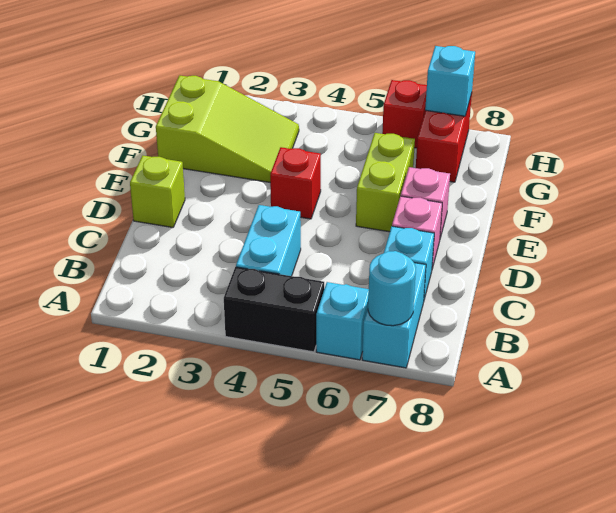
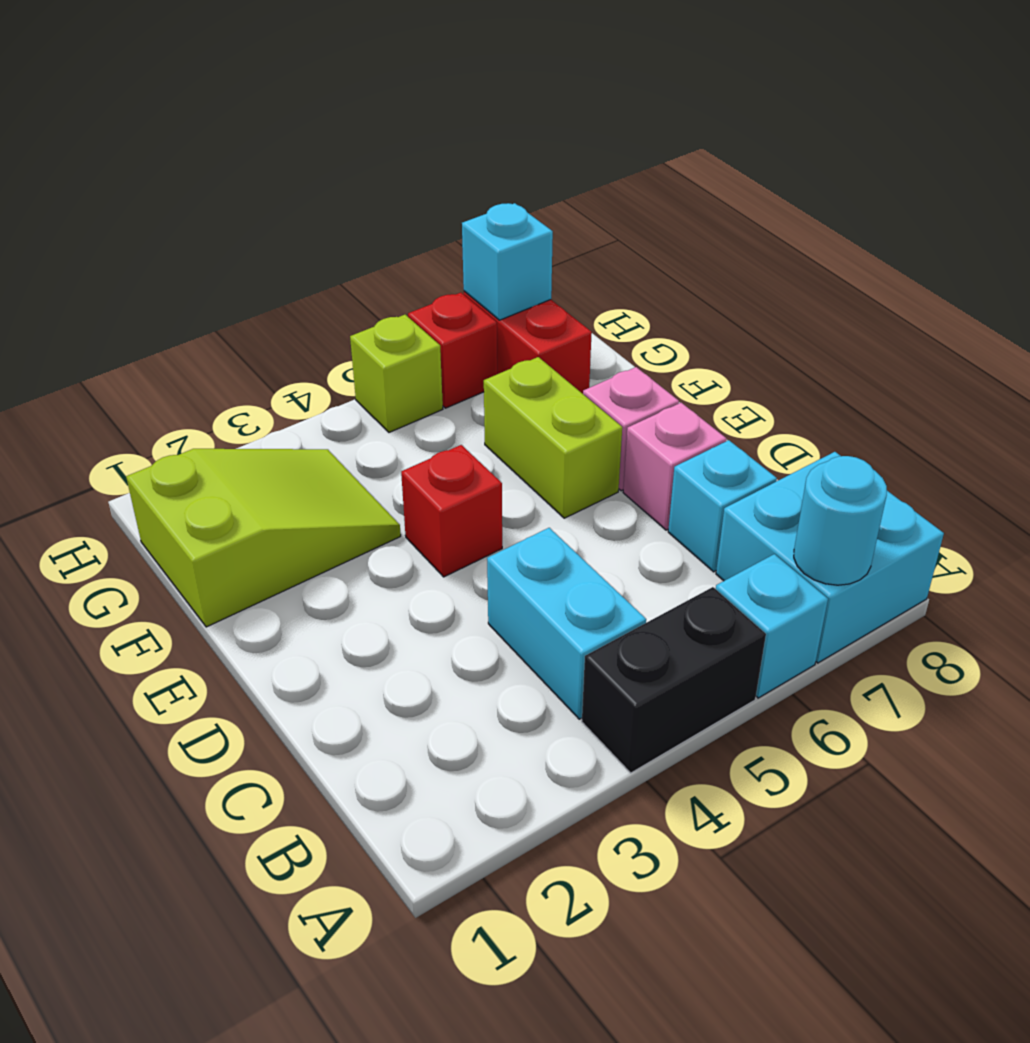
cyan brick A7:B7 level 1 -> cyan brick A7:B8 level 1
lime brick D1 level 1 -> lime brick H5 level 1

